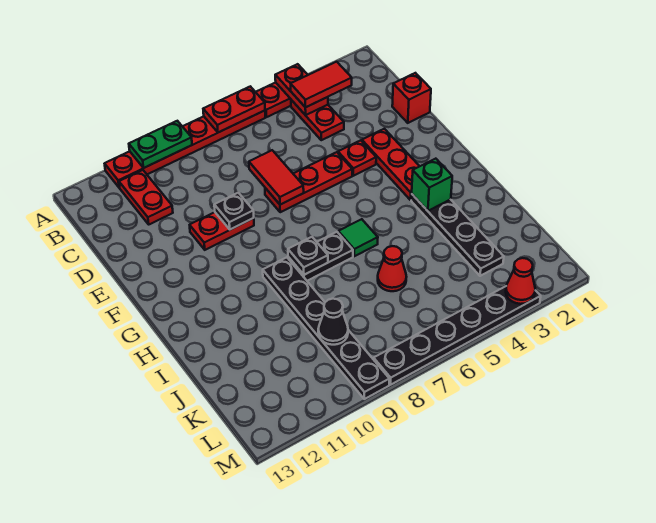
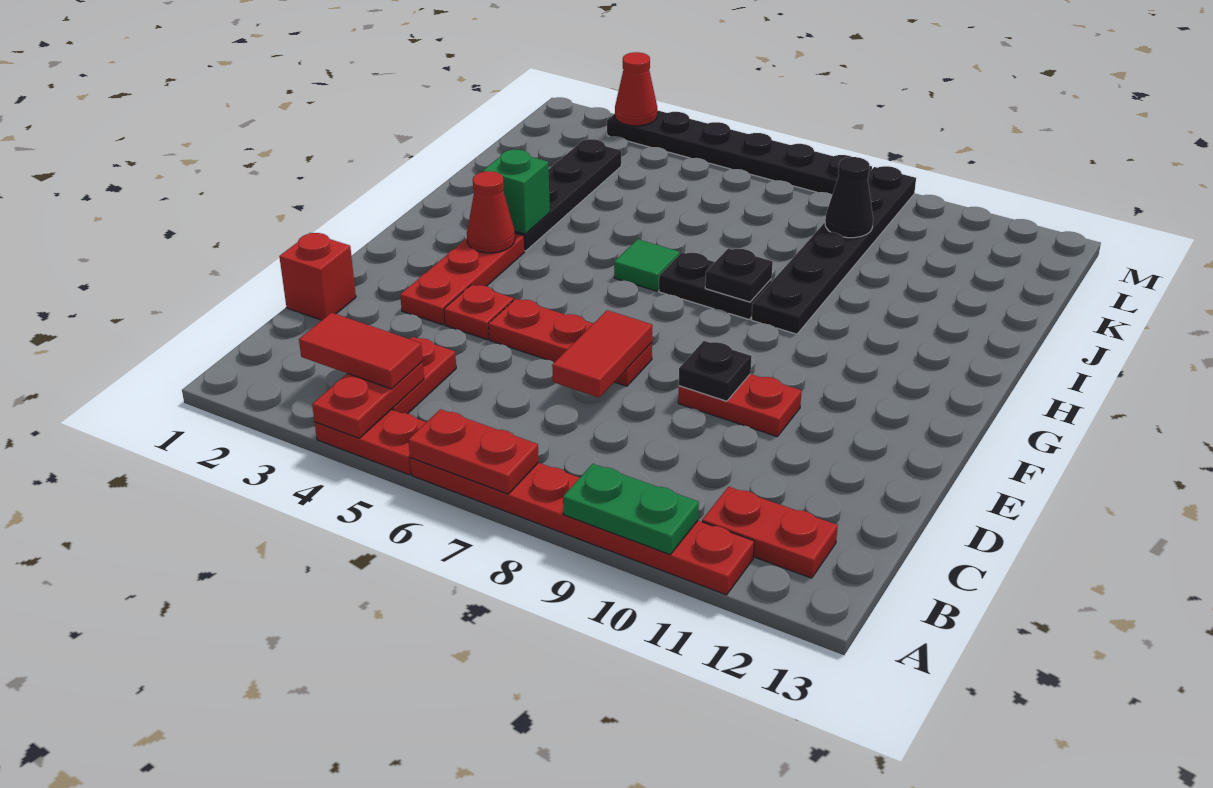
red plate B11:C11 level 1 -> red plate B11:B12 level 1
red cone J6 level 1 -> red cone G3 level 2

